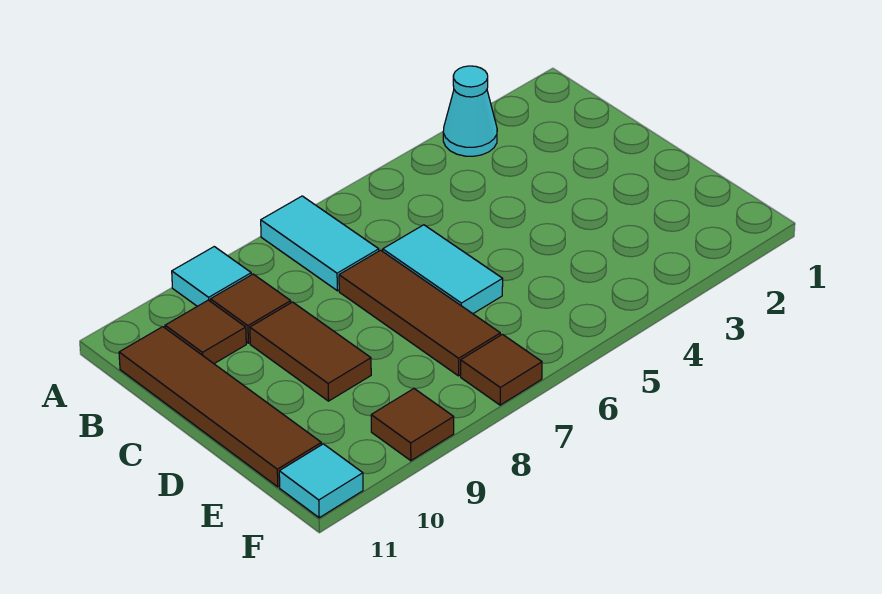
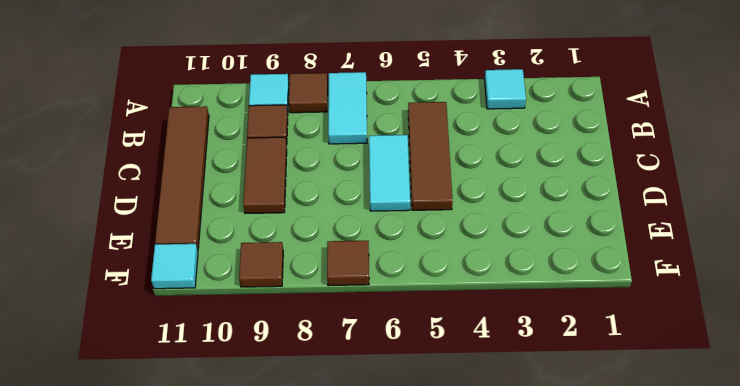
cyan cone A3 level 1 -> cyan tile A3 level 1
brown tile B10 level 1 -> brown tile A8 level 1
brown tile C7:E7 level 1 -> brown tile B5:D5 level 1

